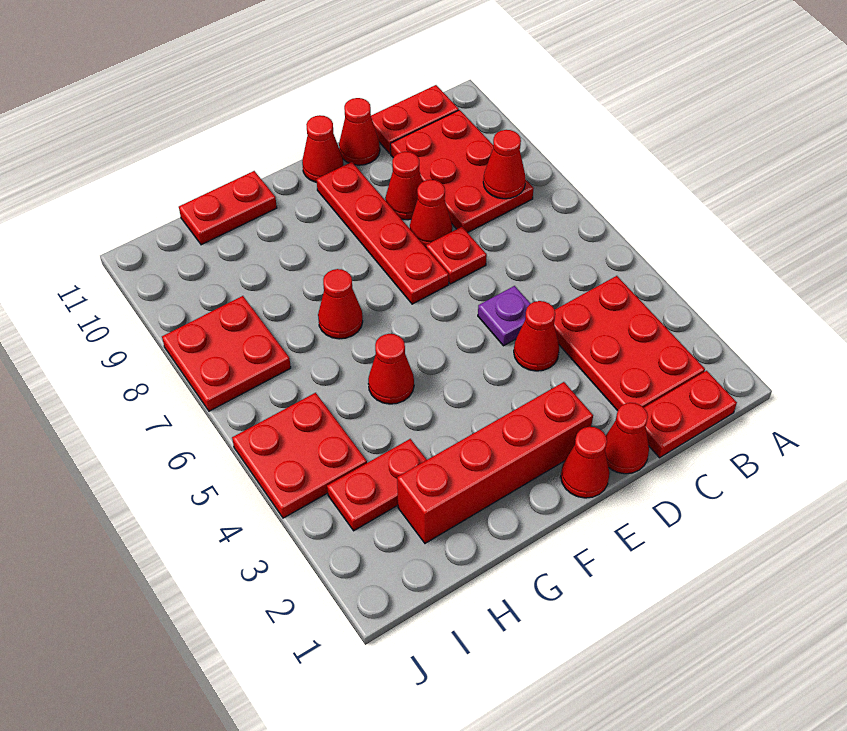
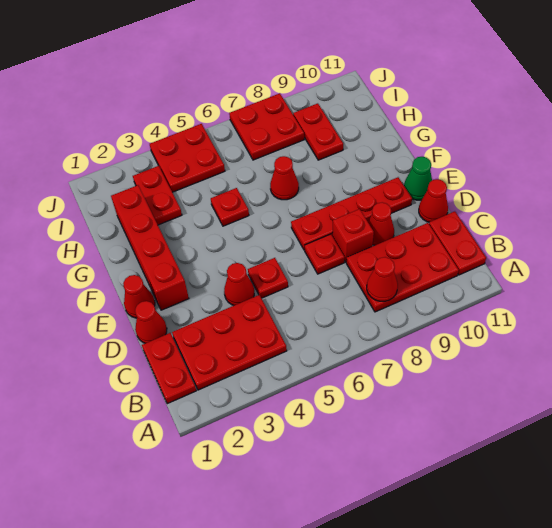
purple plate D5 level 1 -> red plate D5 level 1
red cone D8 level 1 -> red brick D8 level 1
red cone E11 level 1 -> green cone E11 level 1
red cone G5 level 1 -> red plate G5 level 1
red plate G11:H11 level 1 -> red plate H9:I9 level 1

